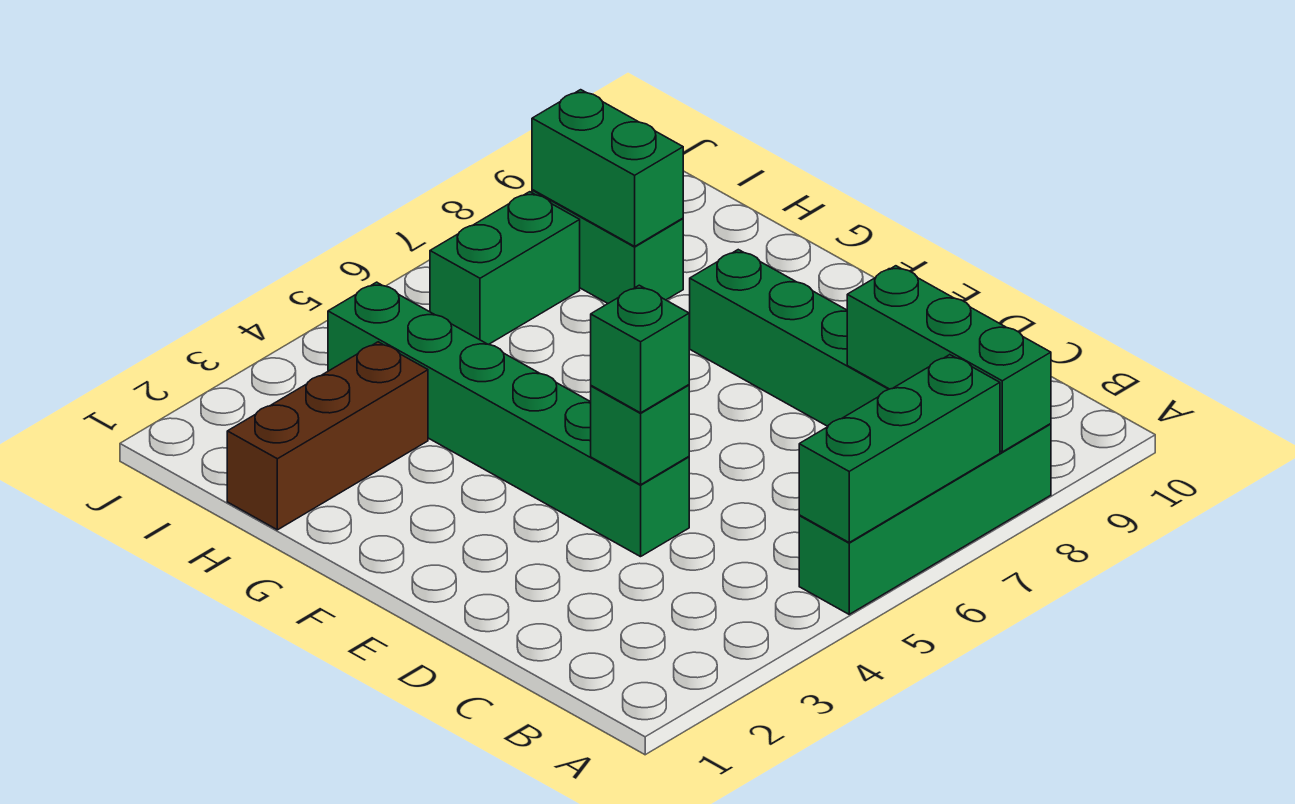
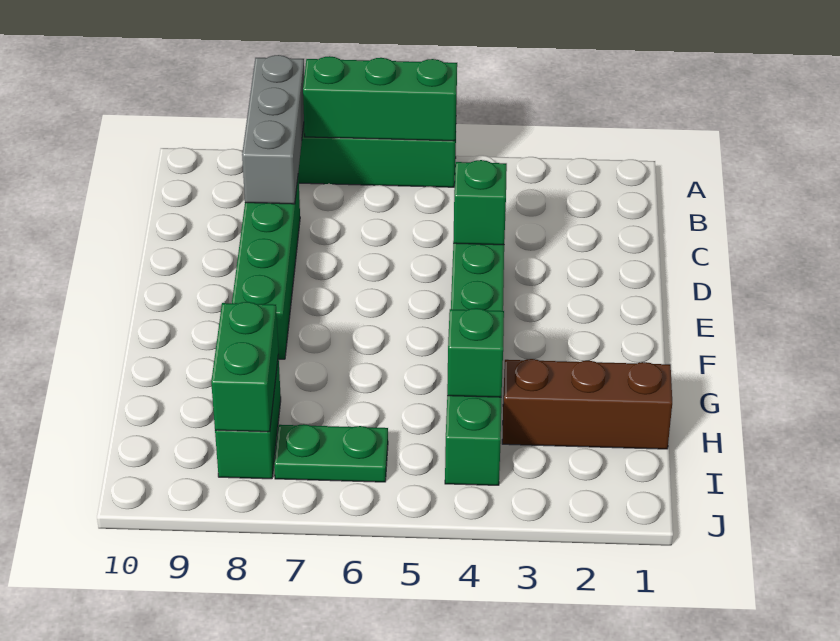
green brick A8:C8 level 2 -> grey brick A8:C8 level 2
green brick D4 level 3 -> green brick H4 level 2
green brick I6:I7 level 1 -> green plate I6:I7 level 1

